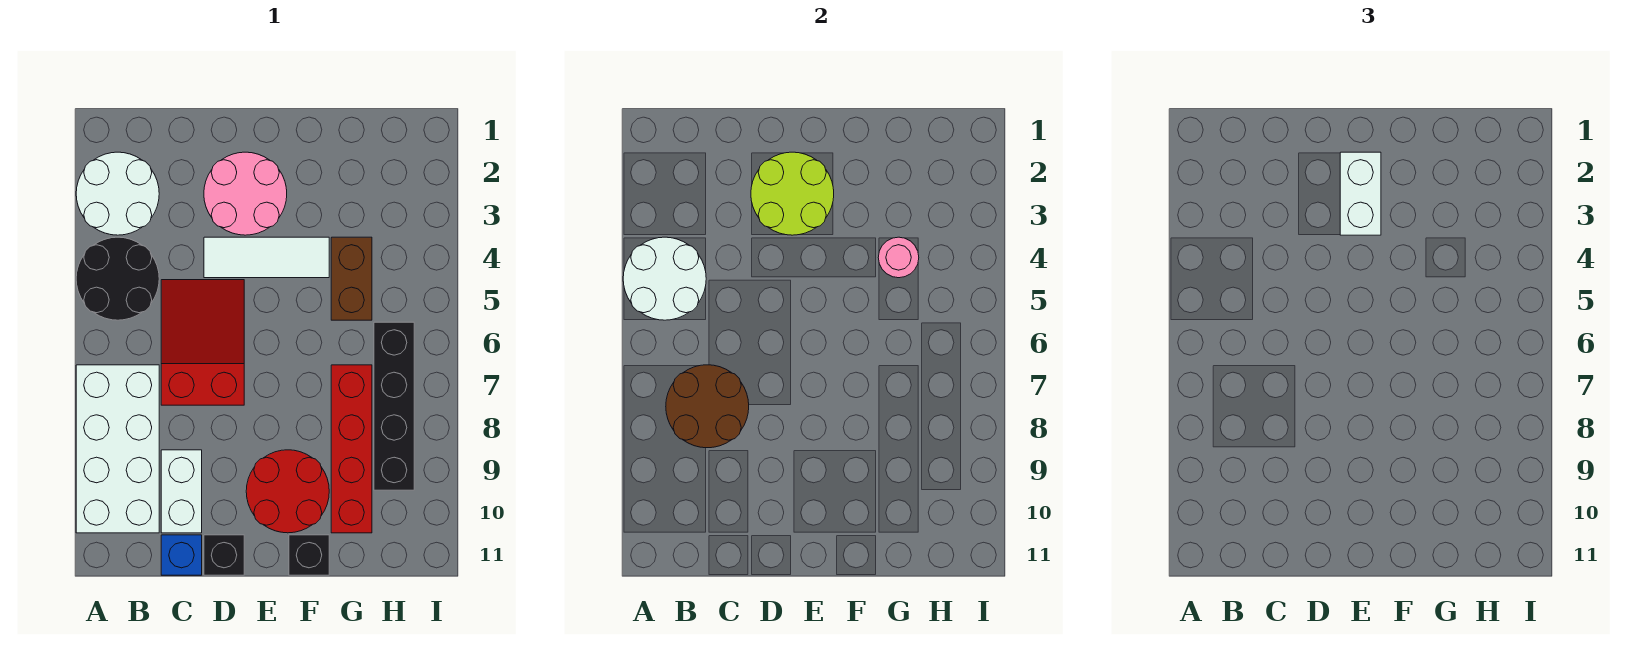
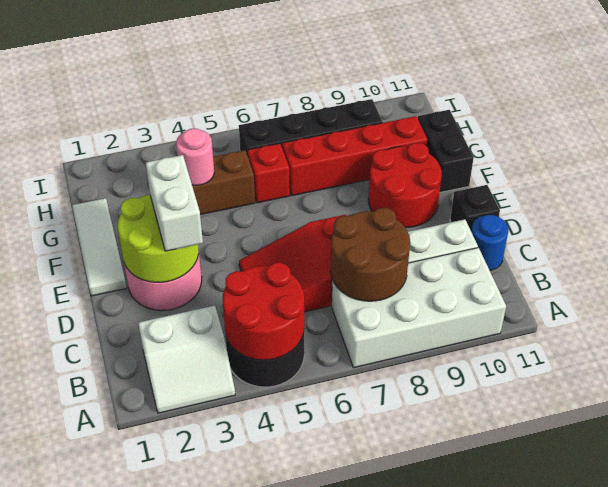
white round brick A2:B3 level 1 -> white slope A2:B3 level 1 top B
white round brick A4:B5 level 2 -> red round brick A4:B5 level 2
blue brick C11 level 1 -> blue round brick C11 level 1
white tile D4:F4 level 1 -> white tile E1:G1 level 1
white brick E2:E3 level 3 -> white brick D3:E3 level 3
black brick F11 level 1 -> black brick F11:G11 level 1
none -> red brick G6 level 1

